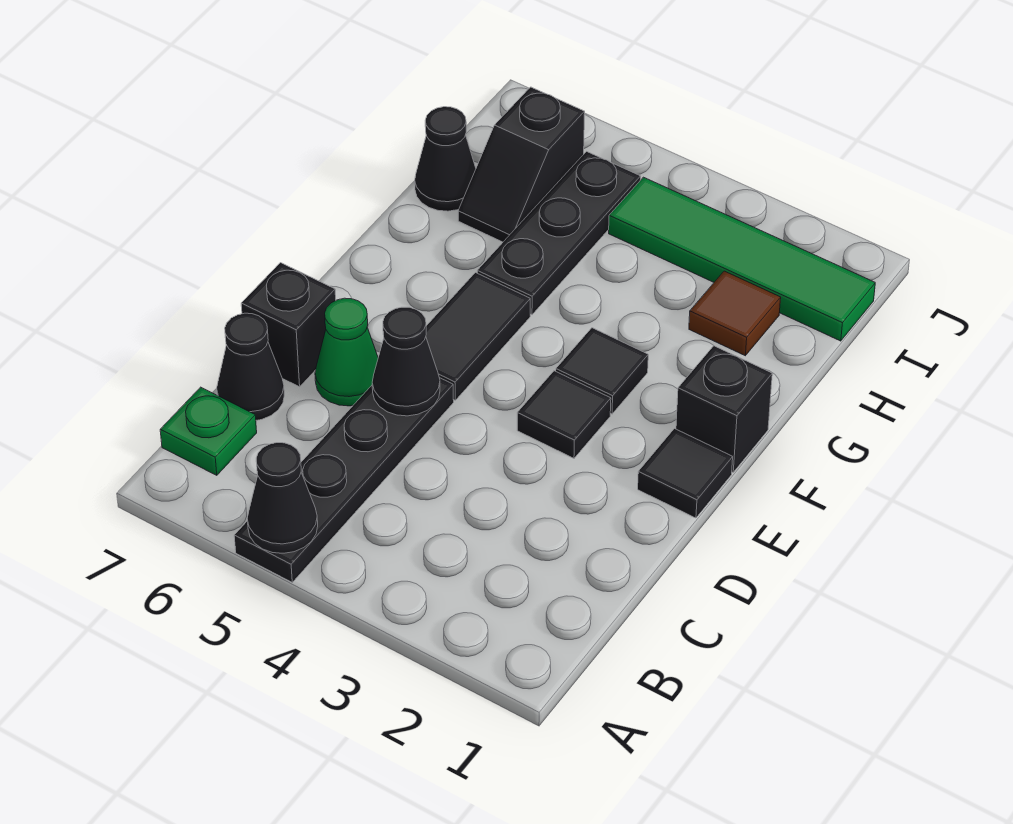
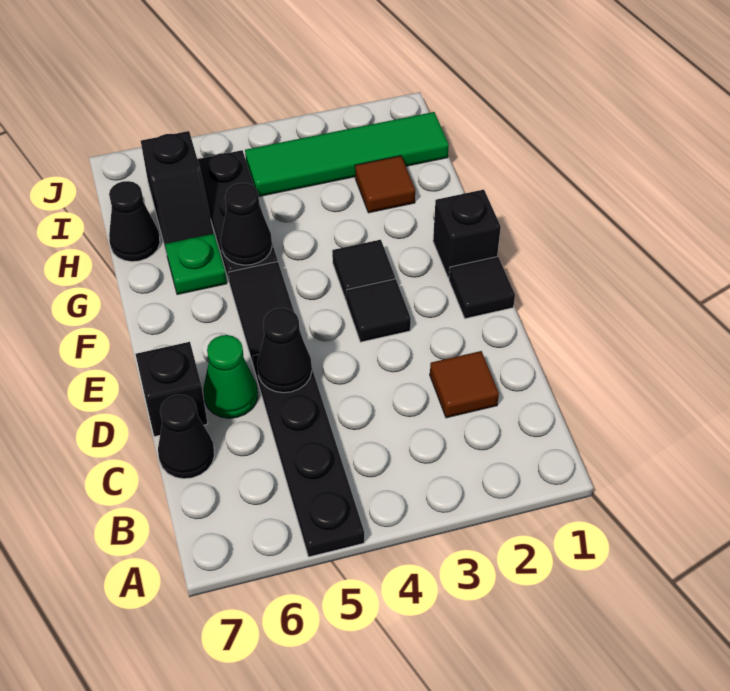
black cone A5 level 2 -> black cone G5 level 2
green plate B7 level 1 -> green plate G6 level 1
none -> brown tile C2 level 1

